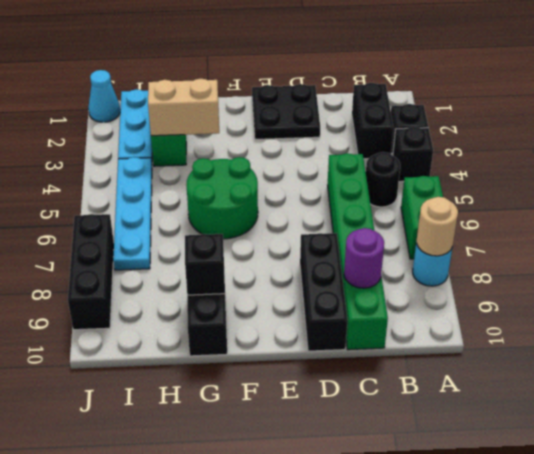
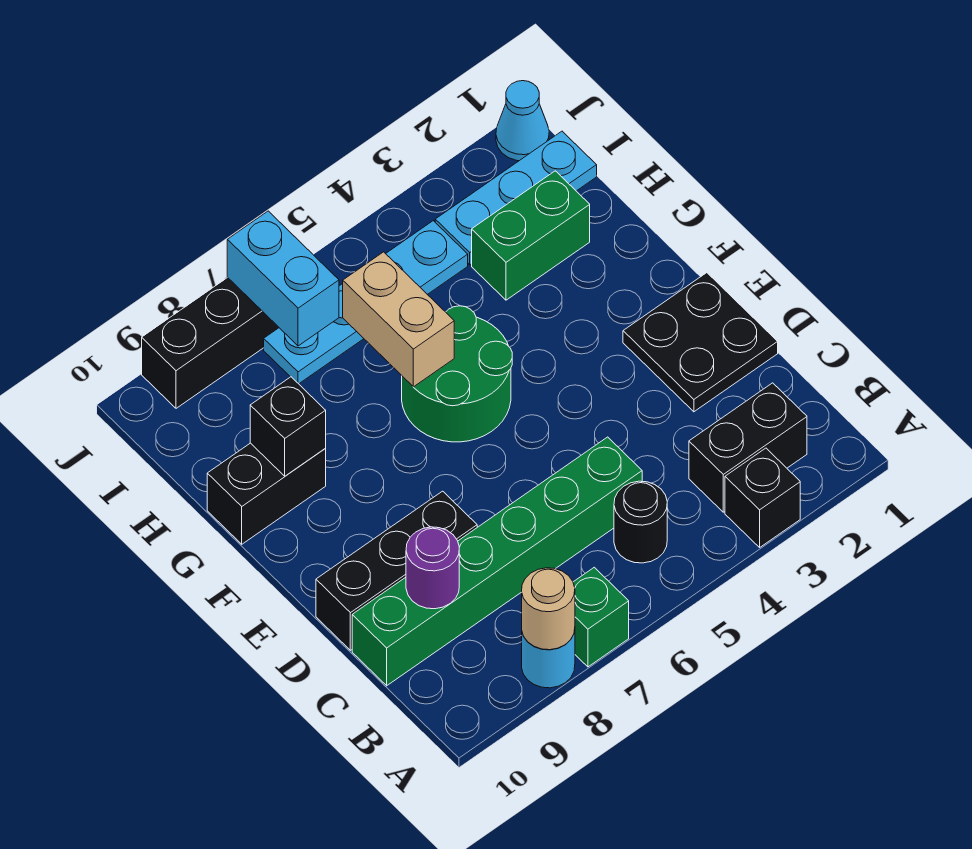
black brick A4 level 1 -> none
green brick A6:A7 level 1 -> green brick A7 level 1
tan brick G3:H3 level 2 -> tan brick G6:H6 level 2
none -> cyan brick I7:J7 level 2

